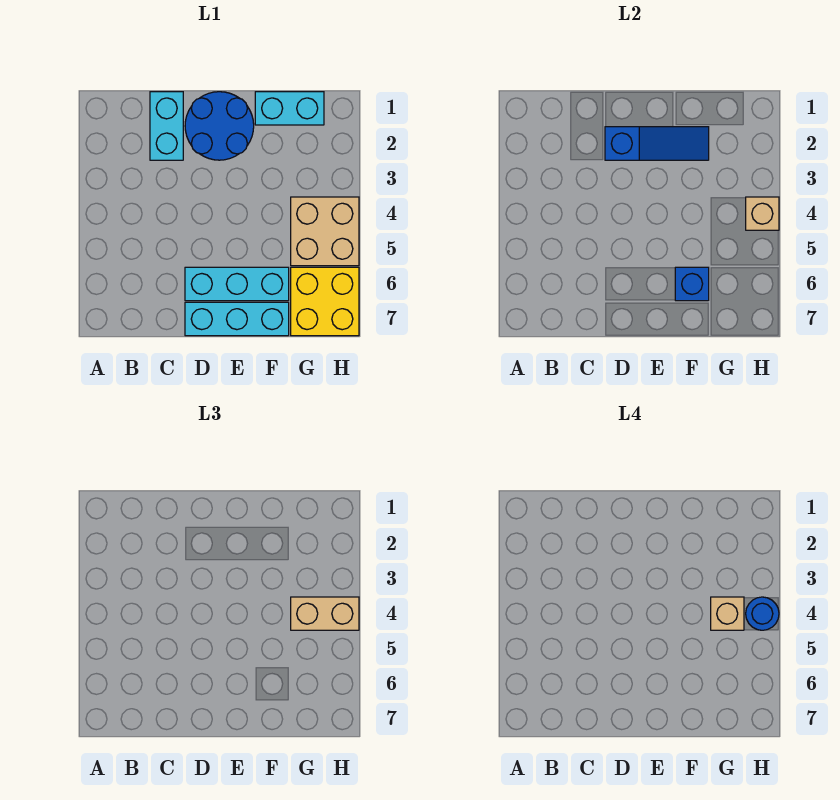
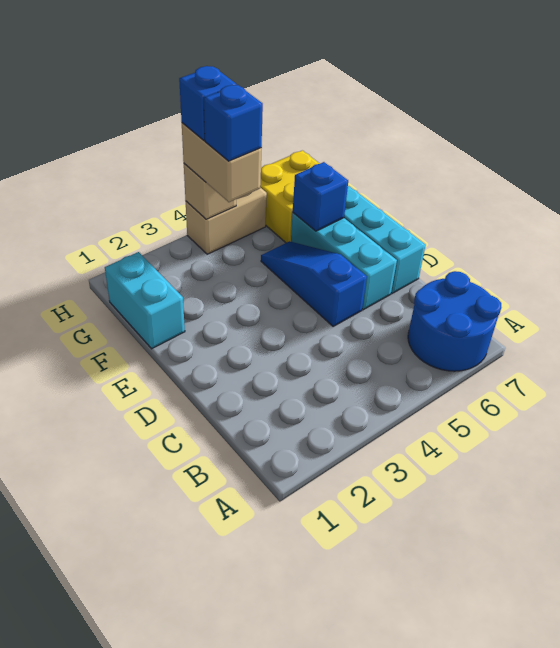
cyan brick C1:C2 level 1 -> none
blue round brick D1:E2 level 1 -> blue round brick A6:B7 level 1
blue slope D2:F2 level 2 top D -> blue slope D5:F5 level 1 top D
tan brick G4:H5 level 1 -> tan brick H4:H5 level 1
tan brick G4 level 4 -> blue brick G4 level 4
blue round brick H4 level 4 -> blue brick H4 level 4

